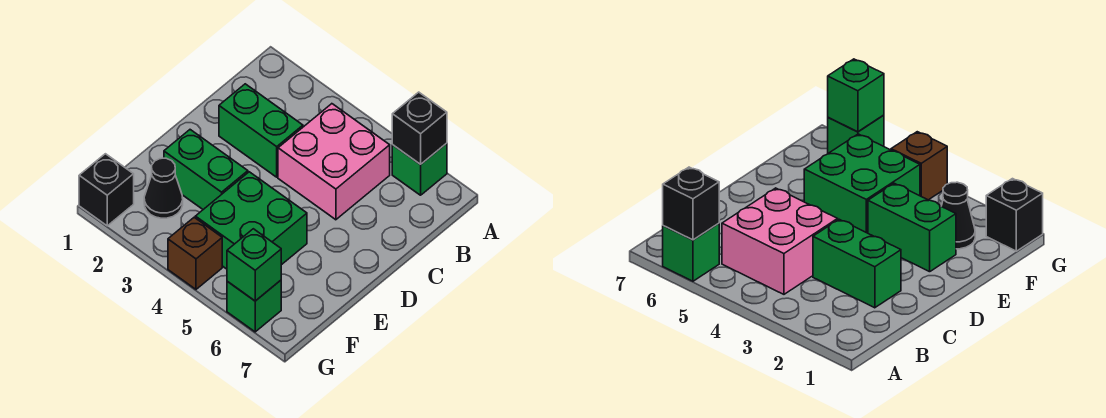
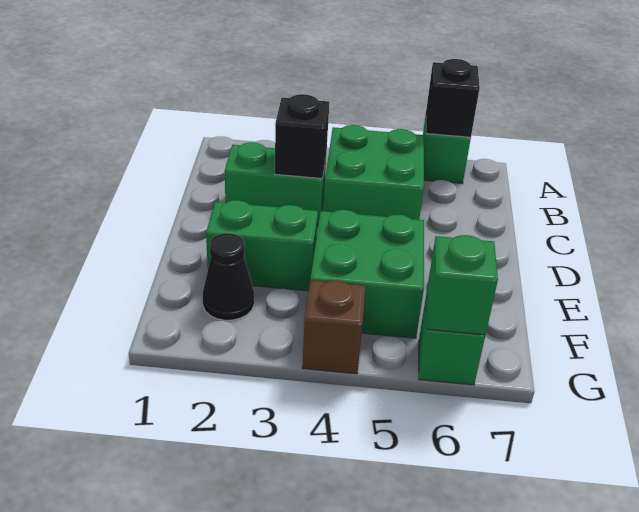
pink brick B4:C5 level 1 -> green brick B4:C5 level 1
black brick G1 level 1 -> black brick C3 level 2

